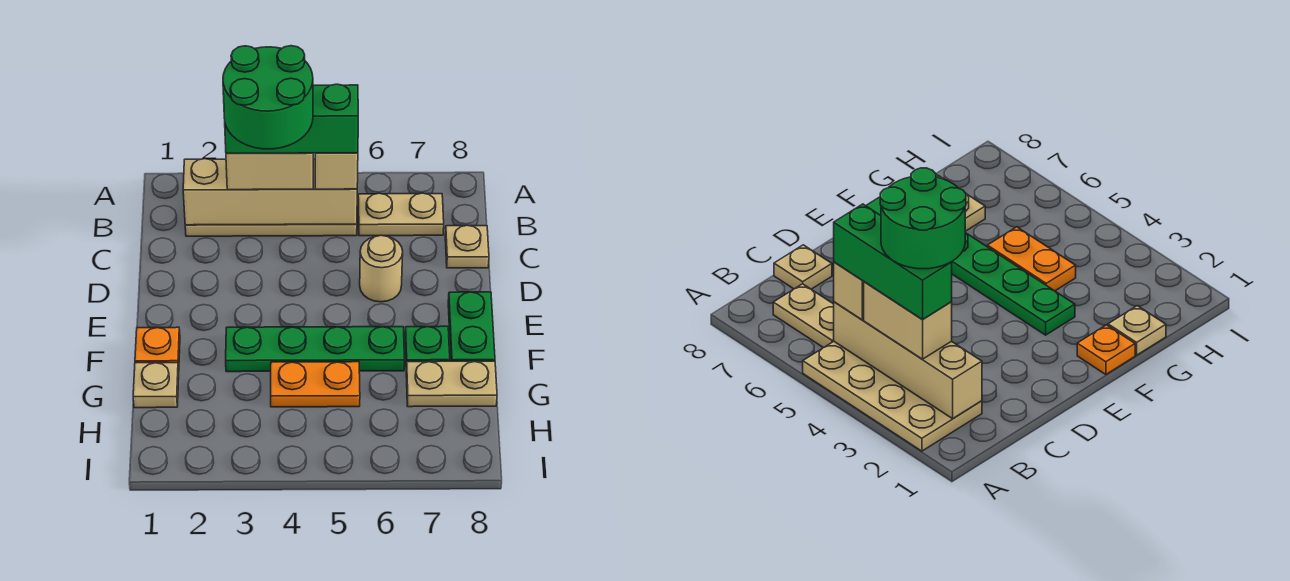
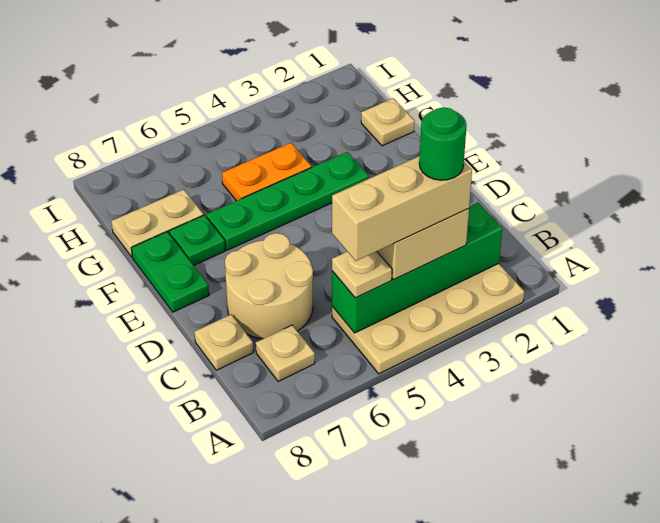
tan brick B2:B5 level 2 -> green brick B2:B5 level 2
green brick B3:B5 level 4 -> tan brick B3:B5 level 4
green round brick B3:C4 level 5 -> green round brick B3 level 5
tan brick B5 level 3 -> tan plate B5 level 3
tan plate B6:B7 level 1 -> tan plate B7 level 1
tan round brick D6 level 1 -> tan round brick C6:D7 level 1
orange plate F1 level 1 -> none

